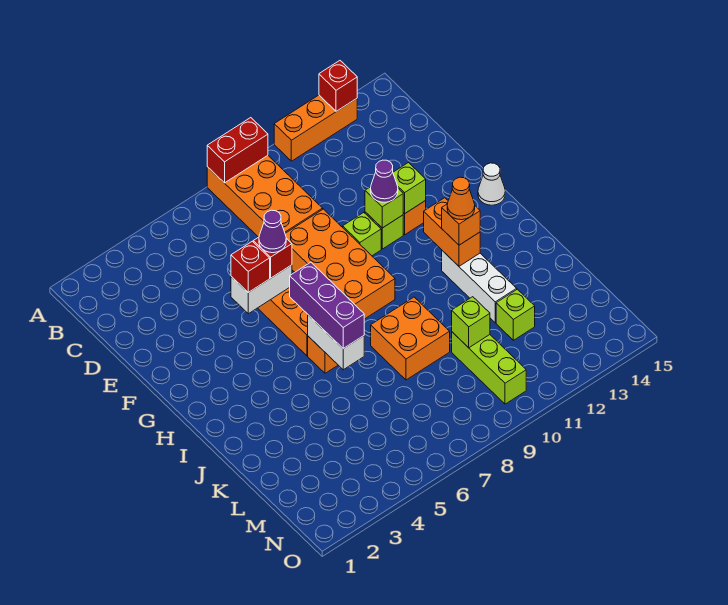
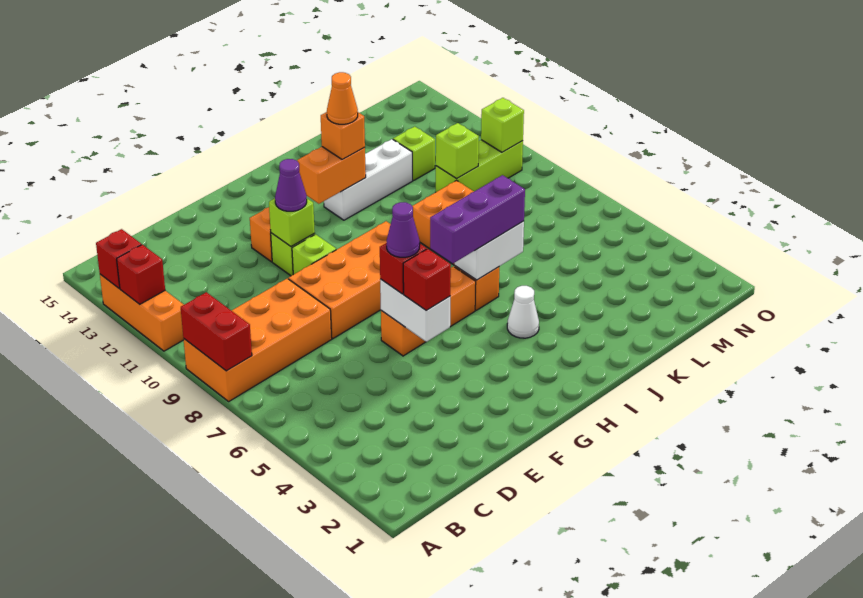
none -> red brick A12 level 2
lime brick F12 level 2 -> lime brick N10 level 2
white cone G15 level 1 -> white cone I4 level 1

